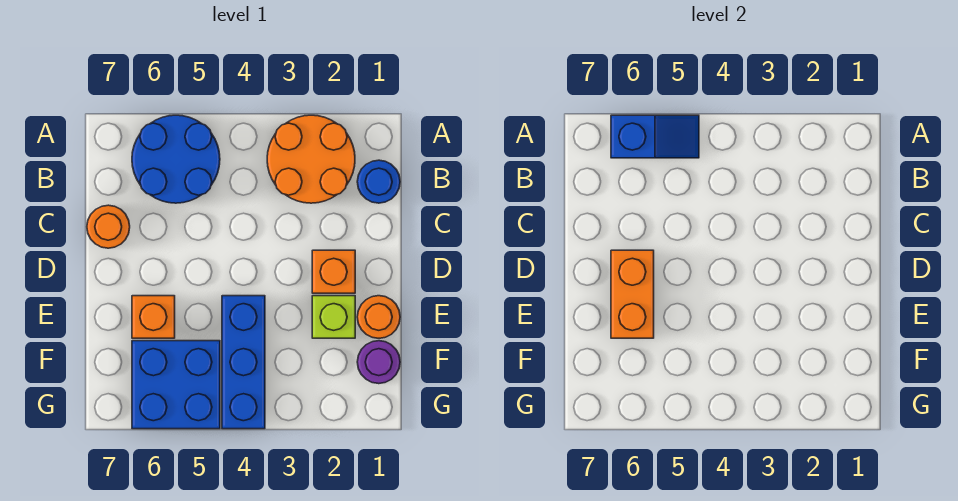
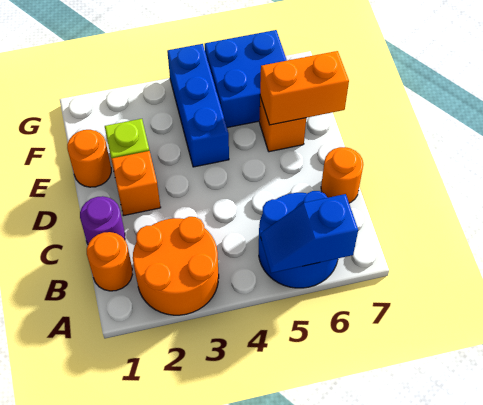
blue round brick B1 level 1 -> orange round brick B1 level 1
orange brick D6:E6 level 2 -> orange brick E6:E7 level 2
purple round brick F1 level 1 -> purple round brick C1 level 1

